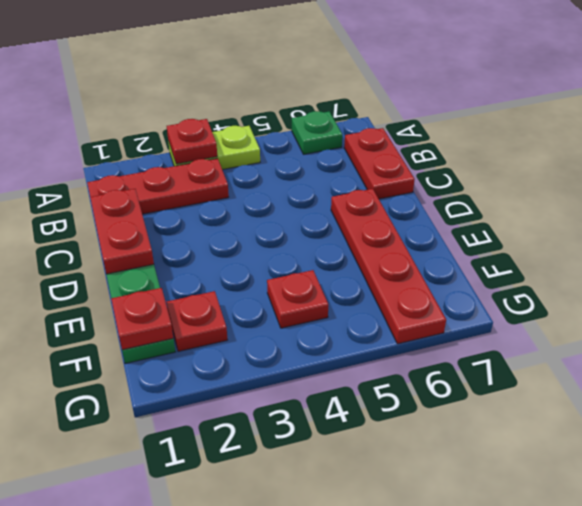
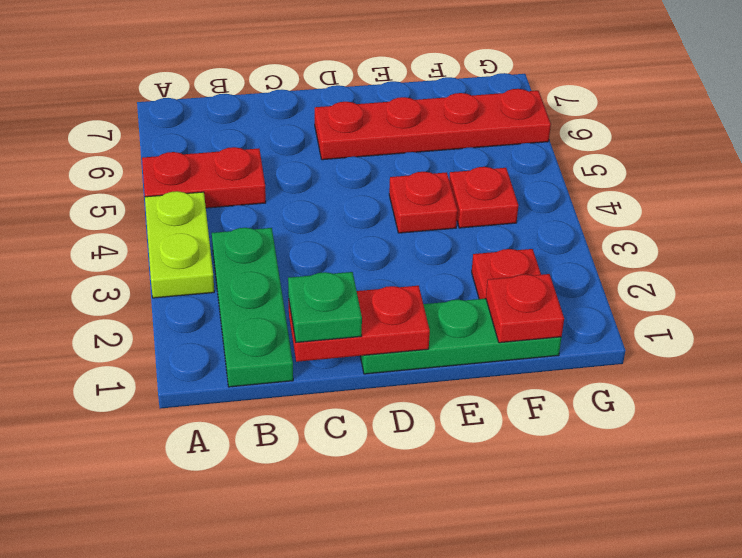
red plate A3 level 2 -> red plate E4 level 1
green plate A6 level 1 -> green plate C1 level 3
red plate B1:B3 level 1 -> green plate B1:B3 level 1
red plate B7:C7 level 1 -> red plate A5:B5 level 1

